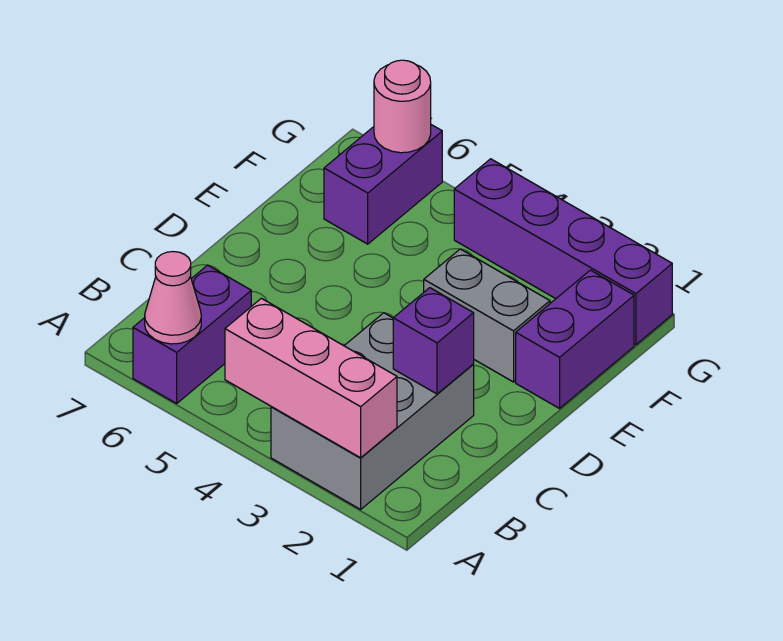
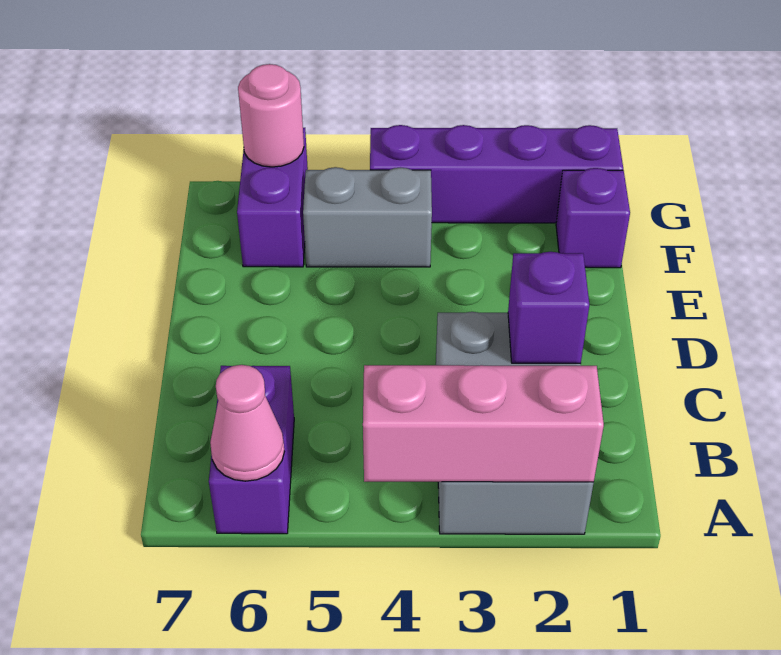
purple brick E1:F1 level 1 -> purple brick F1 level 1
grey brick E2:E3 level 1 -> grey brick F4:F5 level 1

